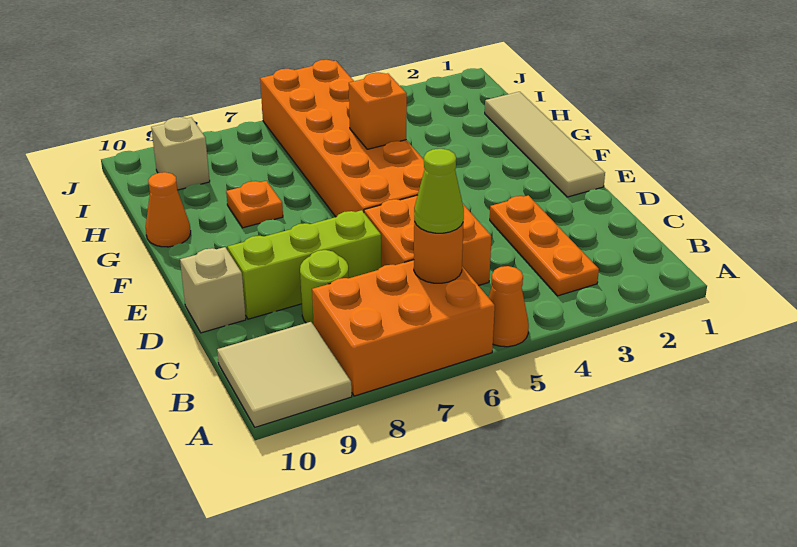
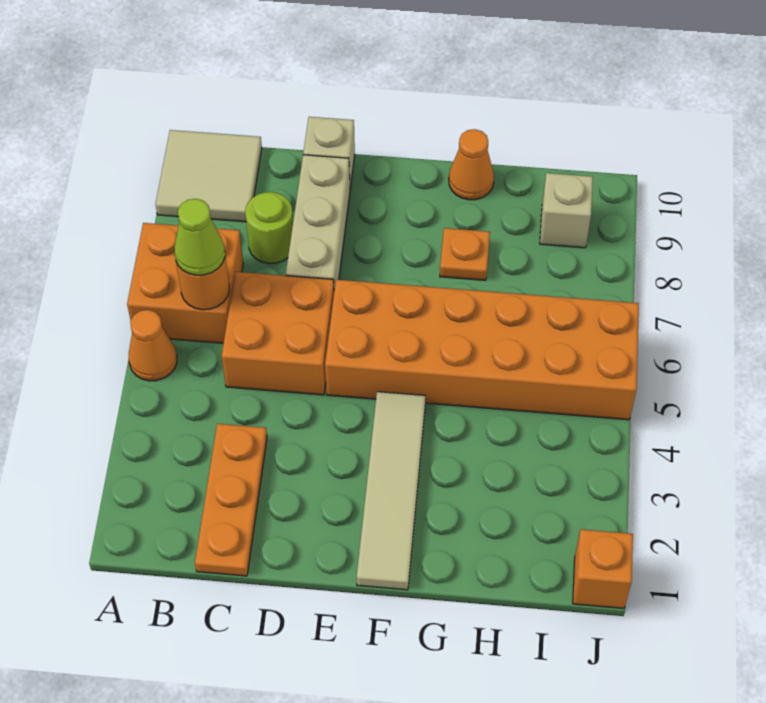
orange brick A6:B8 level 1 -> orange brick A6:B7 level 1
orange plate B3:D3 level 1 -> orange plate C1:C3 level 1
lime brick D7:D9 level 1 -> tan brick D7:D9 level 1
tan tile E1:H1 level 1 -> tan tile F1:F4 level 1
orange brick G5 level 2 -> orange brick J1 level 1

